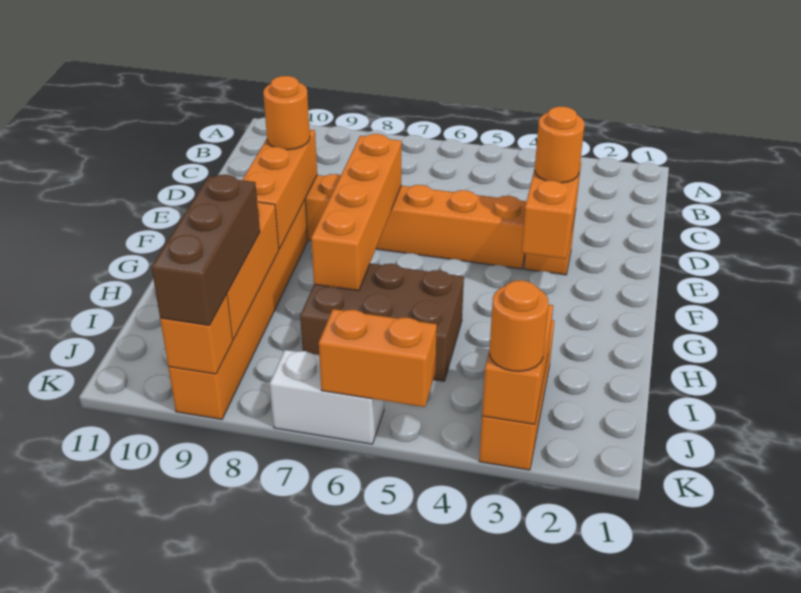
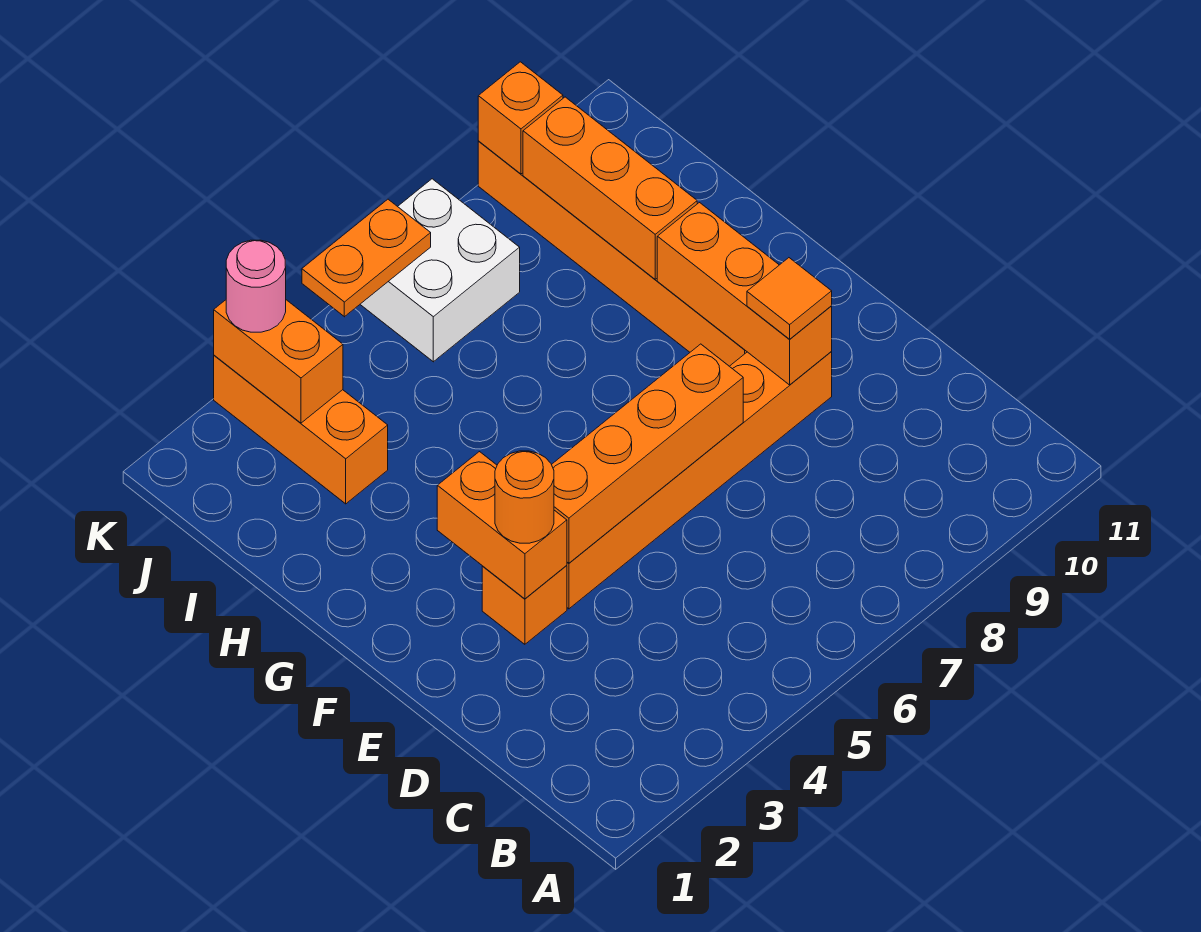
orange brick E7:H7 level 2 -> orange brick E4:E7 level 2
orange round brick E9 level 3 -> orange tile E9 level 3
brown brick H5:I7 level 1 -> none
brown brick I9:K9 level 3 -> none
orange round brick K3 level 3 -> pink round brick K3 level 3
orange brick K5:K6 level 2 -> orange plate K5:K6 level 2
white brick K6:K7 level 1 -> white brick J6:K7 level 1

